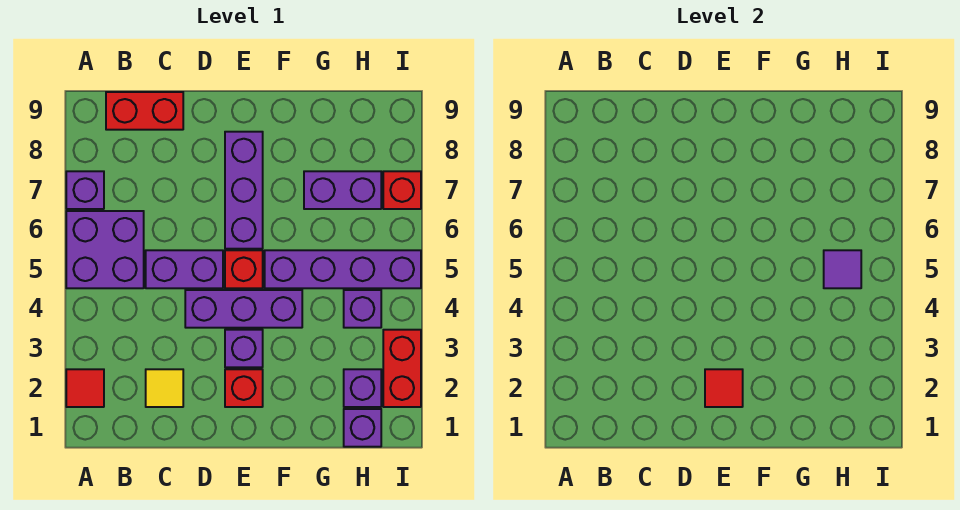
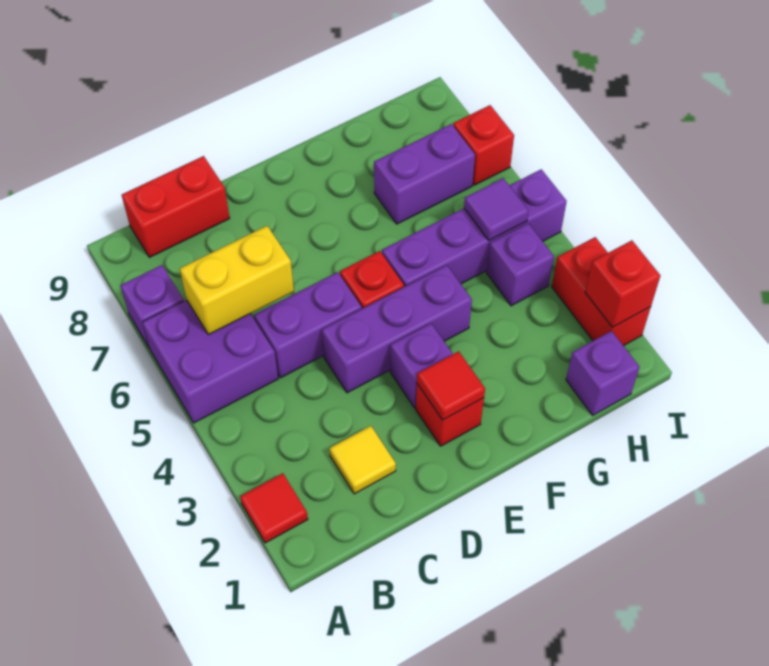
none -> yellow brick B6:C6 level 2
purple brick E6:E8 level 1 -> none
purple brick H2 level 1 -> none
none -> red brick I2 level 2

